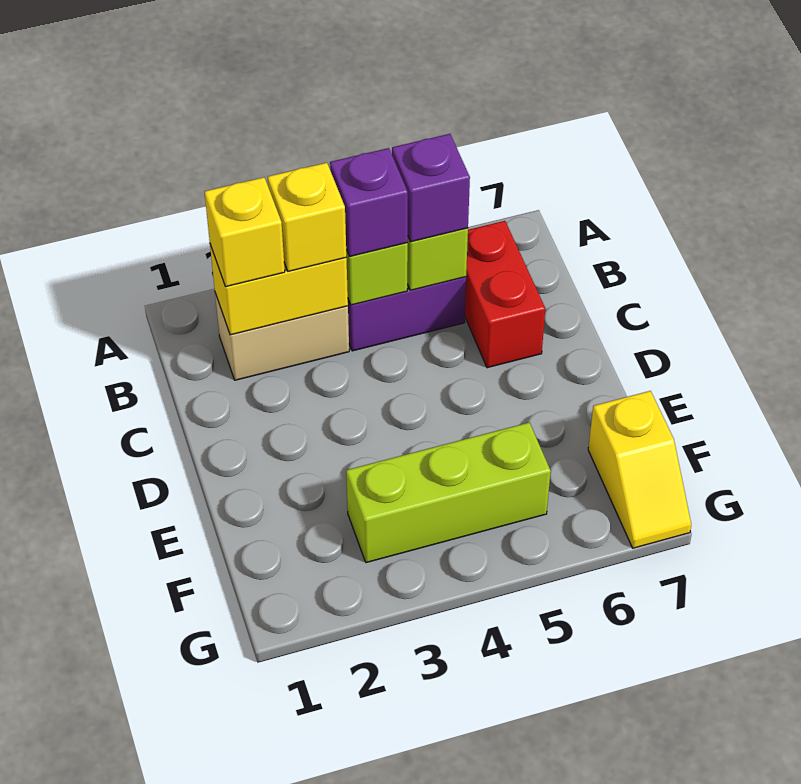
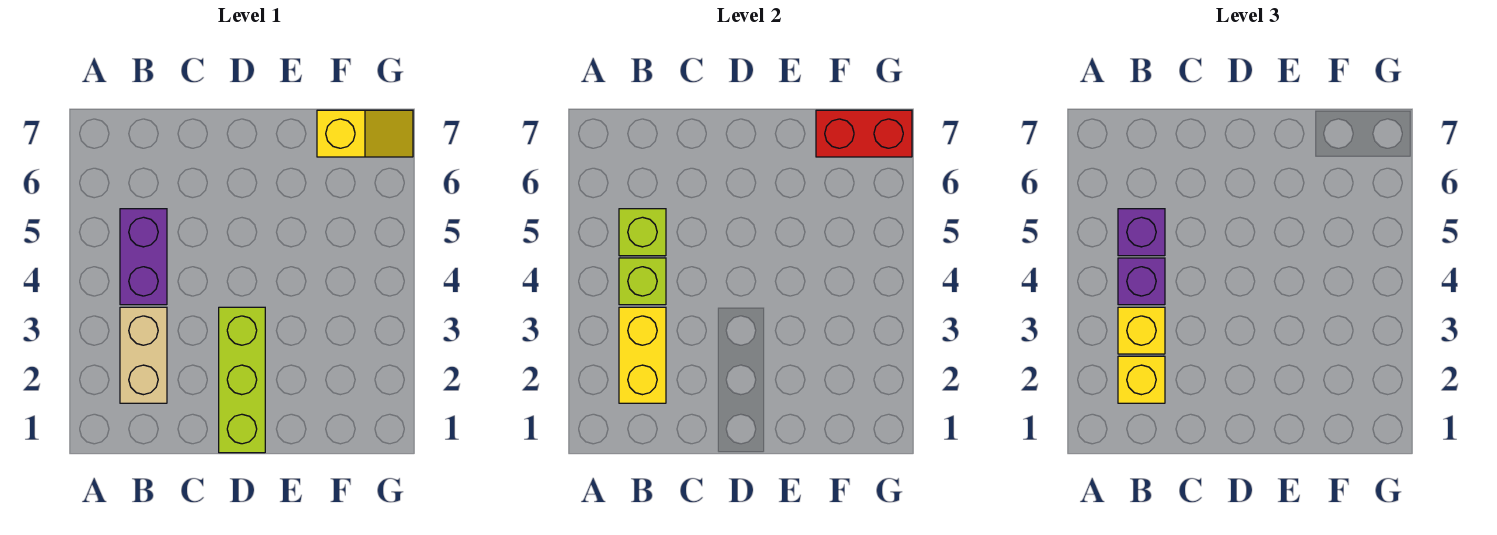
red brick B6:C6 level 1 -> red brick F7:G7 level 2
lime brick F3:F5 level 1 -> lime brick D1:D3 level 1

